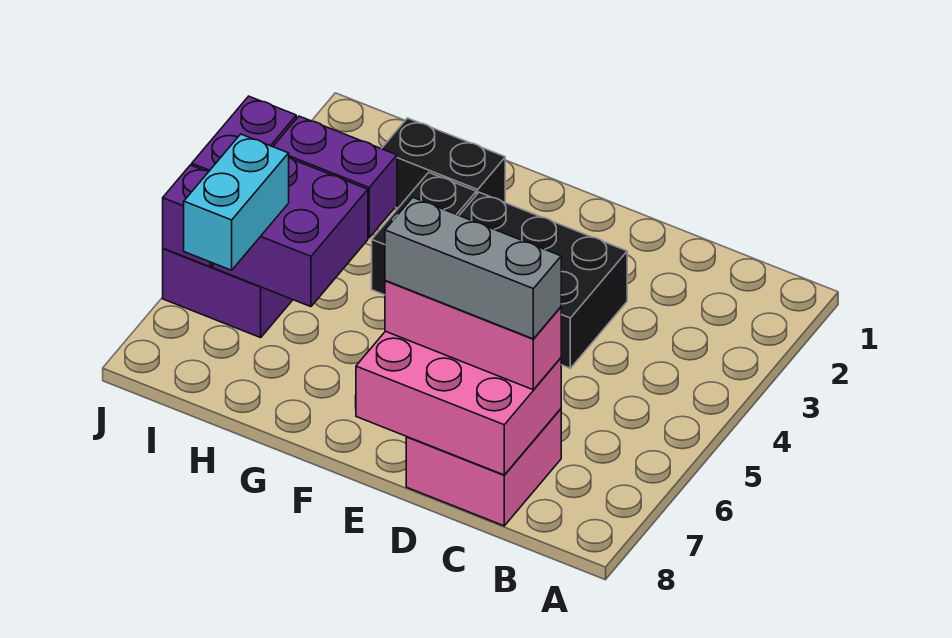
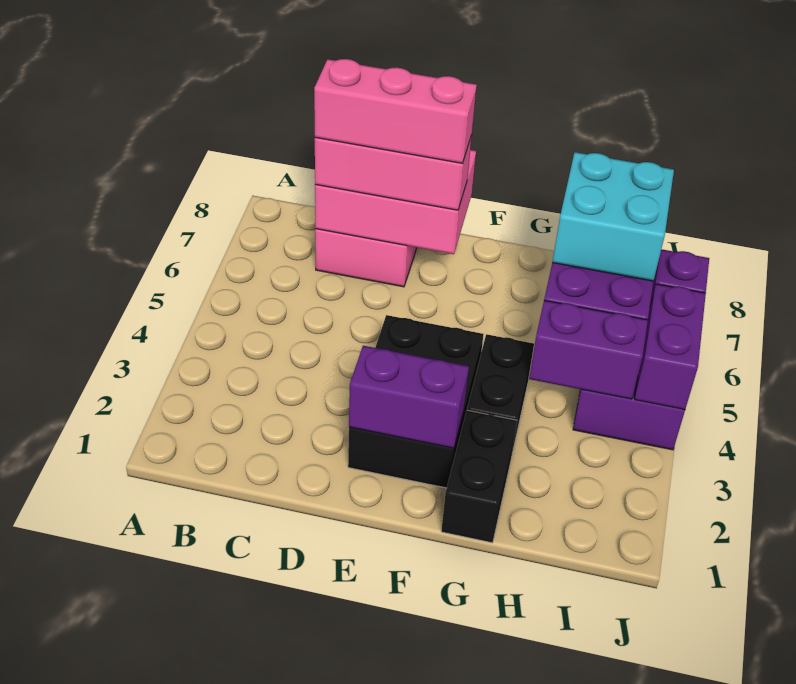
grey brick C7:E7 level 4 -> pink brick C7:E7 level 4
black brick D3:F4 level 1 -> black brick E2:F4 level 1
none -> purple brick E2:F2 level 2
black brick G2:H2 level 1 -> black brick G1:G2 level 1
cyan brick I6:I7 level 3 -> cyan brick H6:I7 level 3

